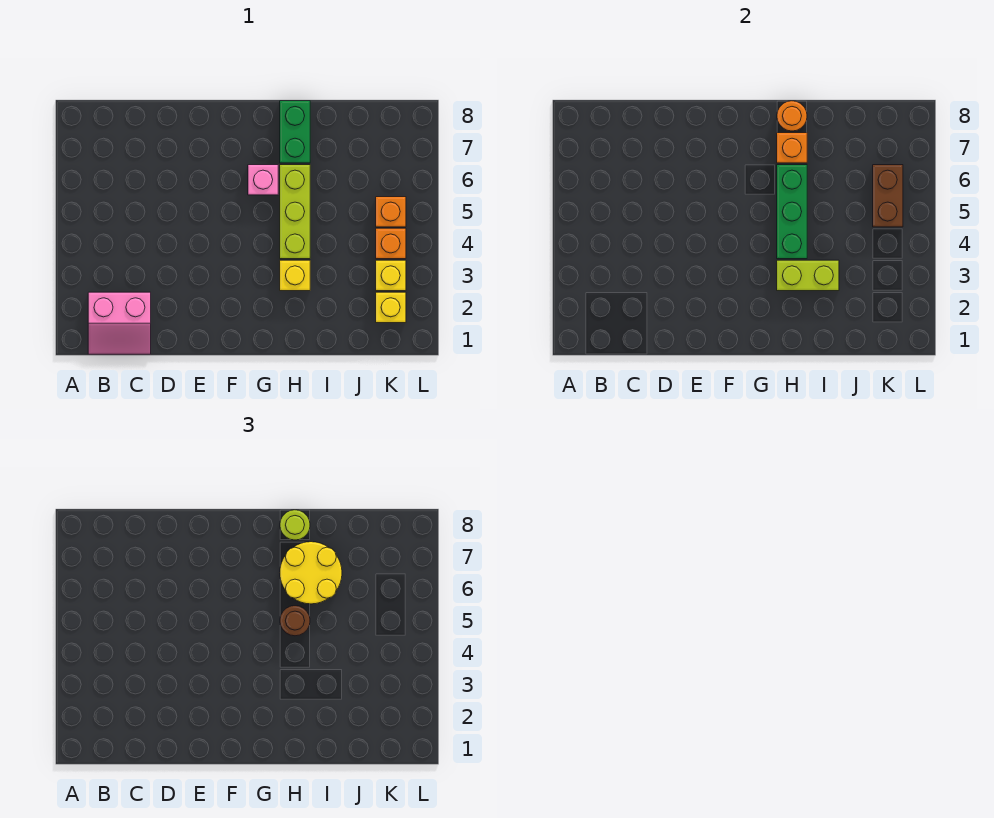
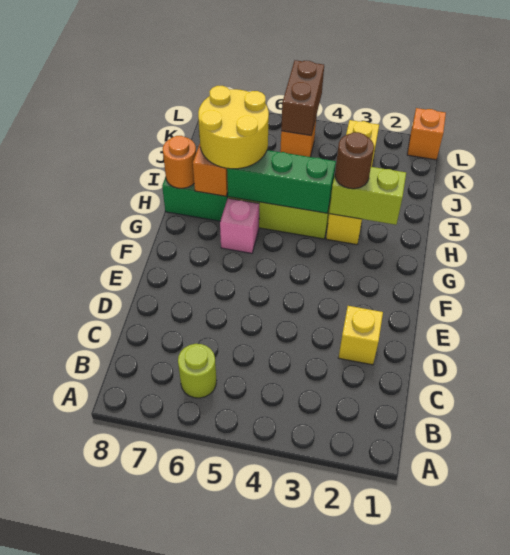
pink slope B1:C2 level 1 top 2 -> none
lime brick H3:I3 level 2 -> lime brick H2:H3 level 2
brown round brick H5 level 3 -> brown round brick H3 level 3
lime round brick H8 level 3 -> lime round brick B6 level 1
yellow brick K2 level 1 -> yellow brick D2 level 1
orange brick K4 level 1 -> orange brick L1 level 1
brown brick K5:K6 level 2 -> brown brick K5:L5 level 2

